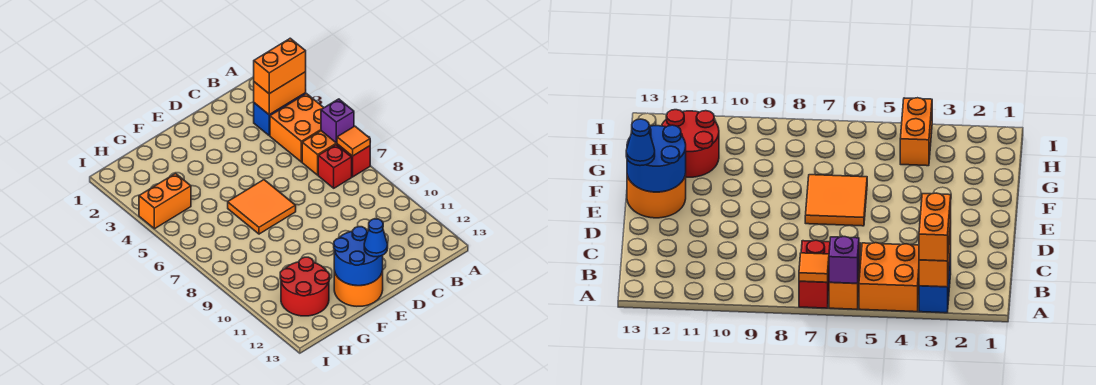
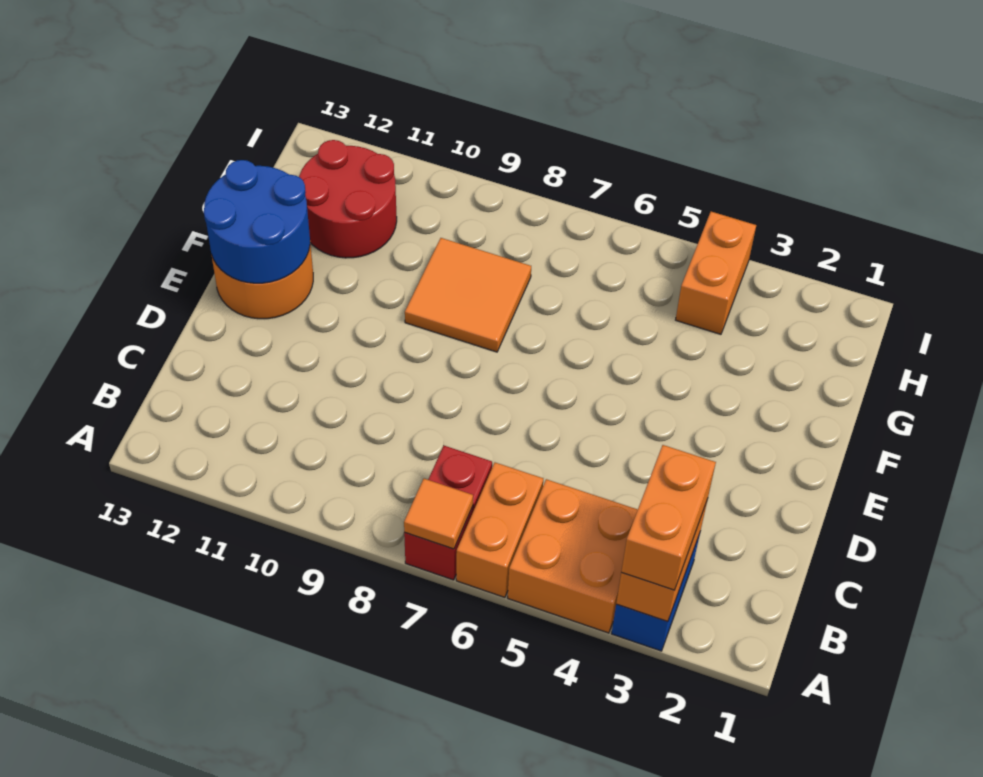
purple brick A6 level 2 -> none
orange tile E6:F7 level 1 -> orange tile F8:G9 level 1
blue cone E13 level 3 -> none

